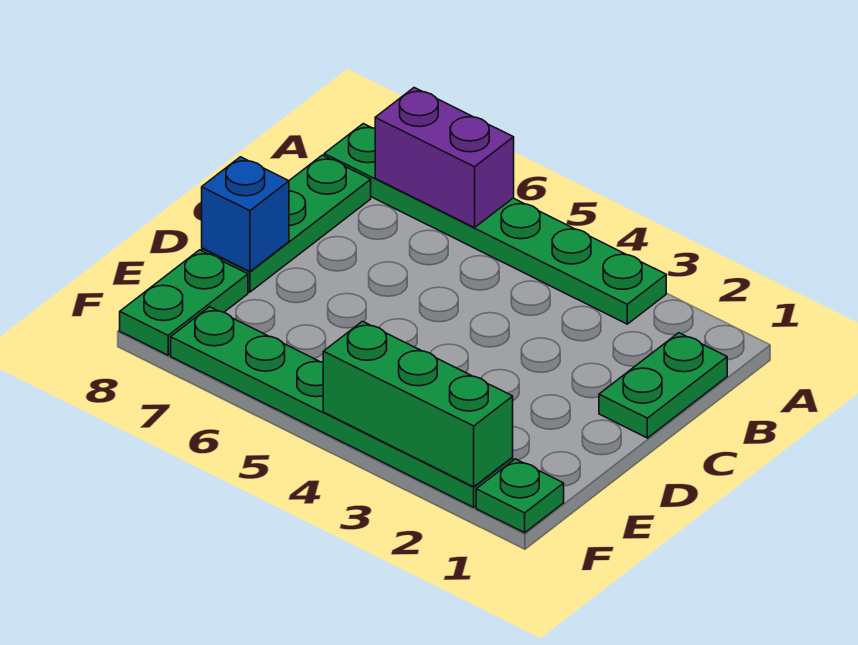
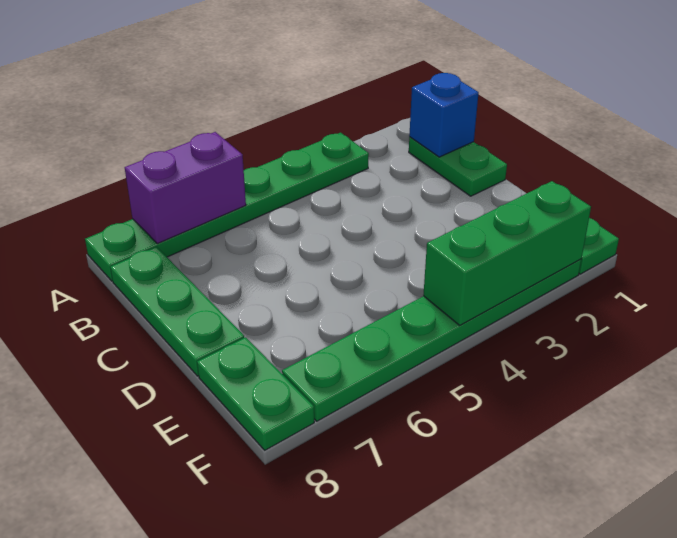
blue brick D8 level 2 -> blue brick B1 level 2

